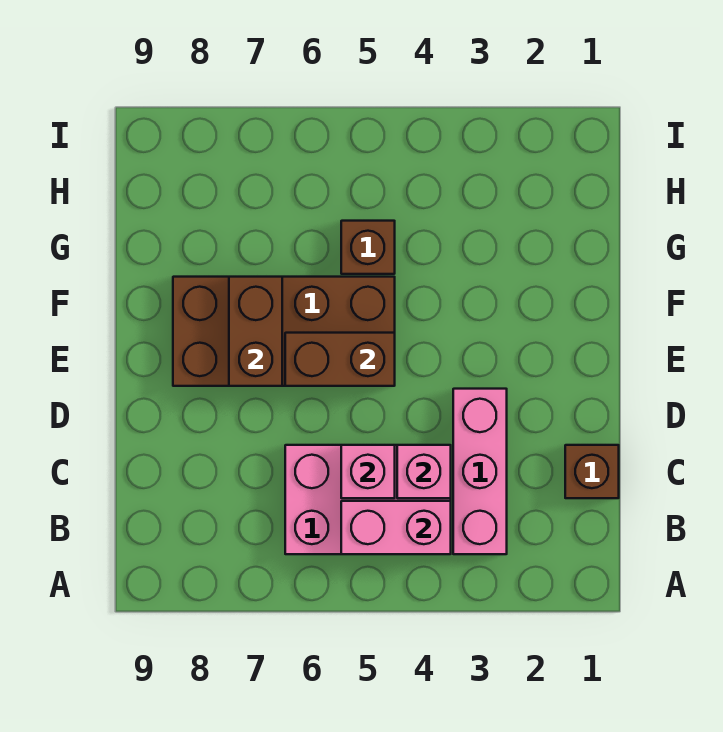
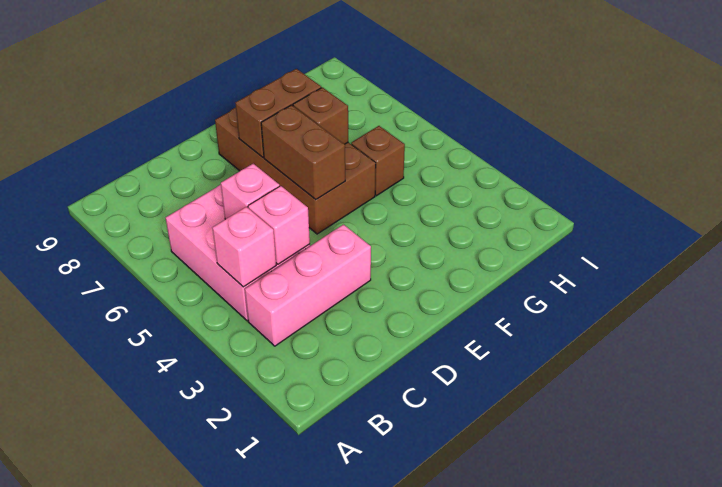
pink brick B4:B5 level 2 -> pink brick B4 level 2
brown brick C1 level 1 -> brown brick F6 level 2

